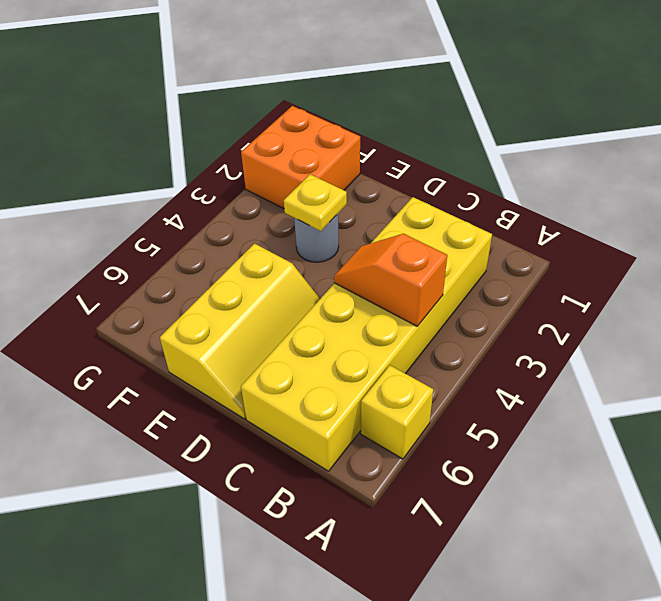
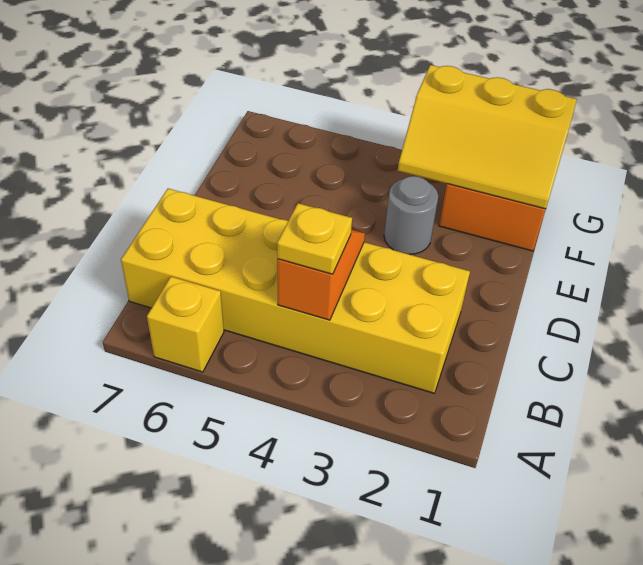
yellow slope D5:E7 level 1 top E -> yellow slope F1:G3 level 2 top G
yellow plate E3 level 2 -> yellow plate B4 level 3

